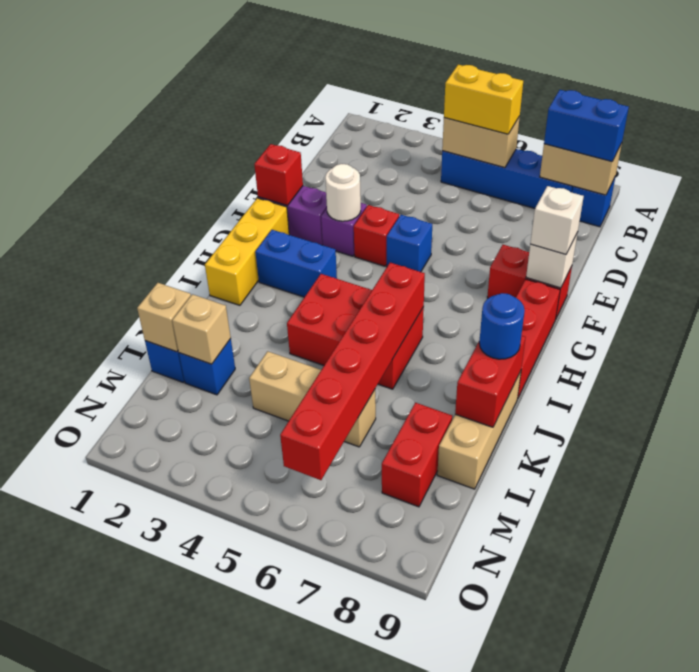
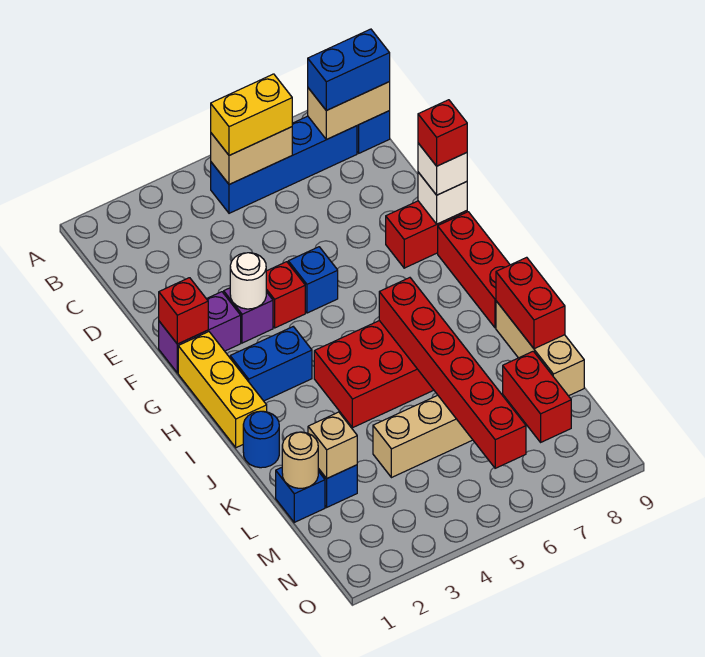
none -> red brick F9 level 4
blue round brick J9 level 3 -> blue round brick J1 level 1
tan brick L1 level 2 -> tan round brick L1 level 2

